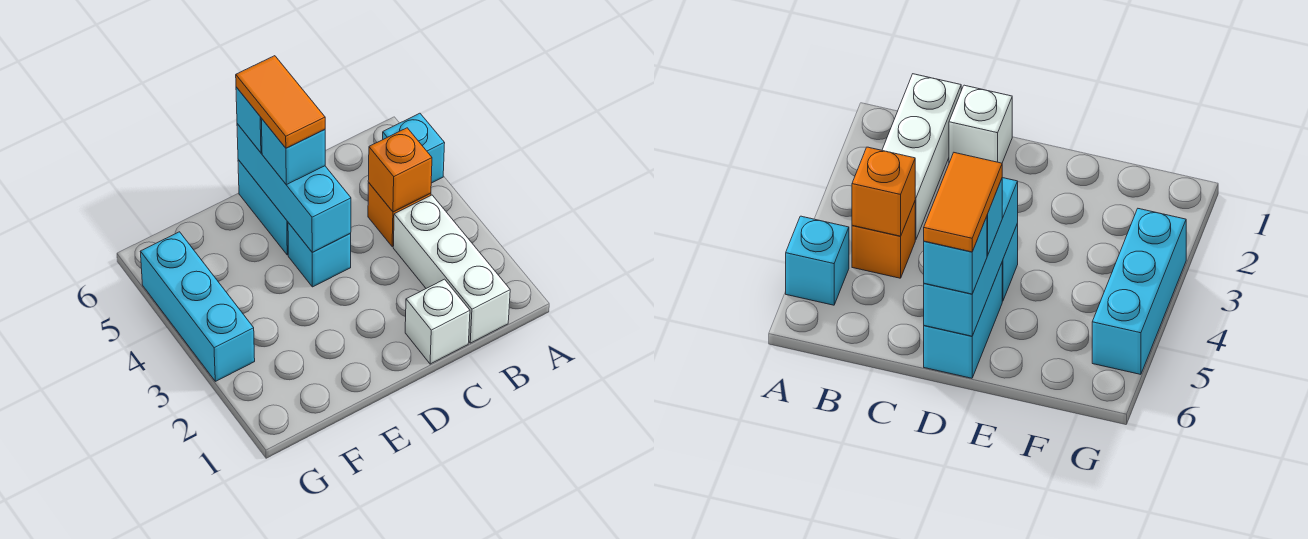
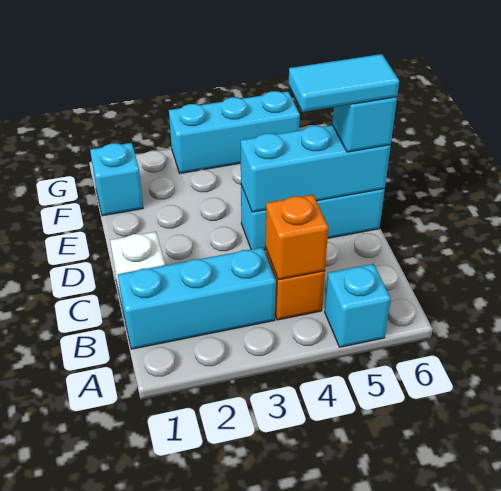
white brick B1:B3 level 1 -> cyan brick B1:B3 level 1
cyan brick D5 level 3 -> cyan brick F1 level 1
orange tile D5:D6 level 4 -> cyan tile D5:D6 level 4

